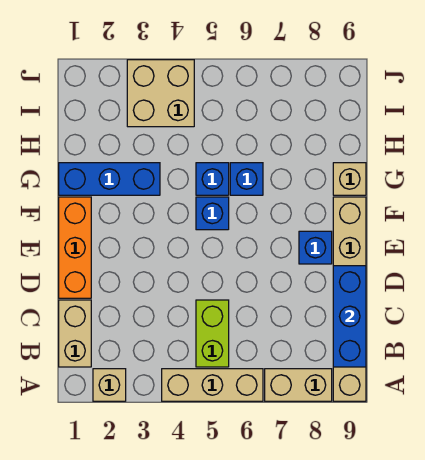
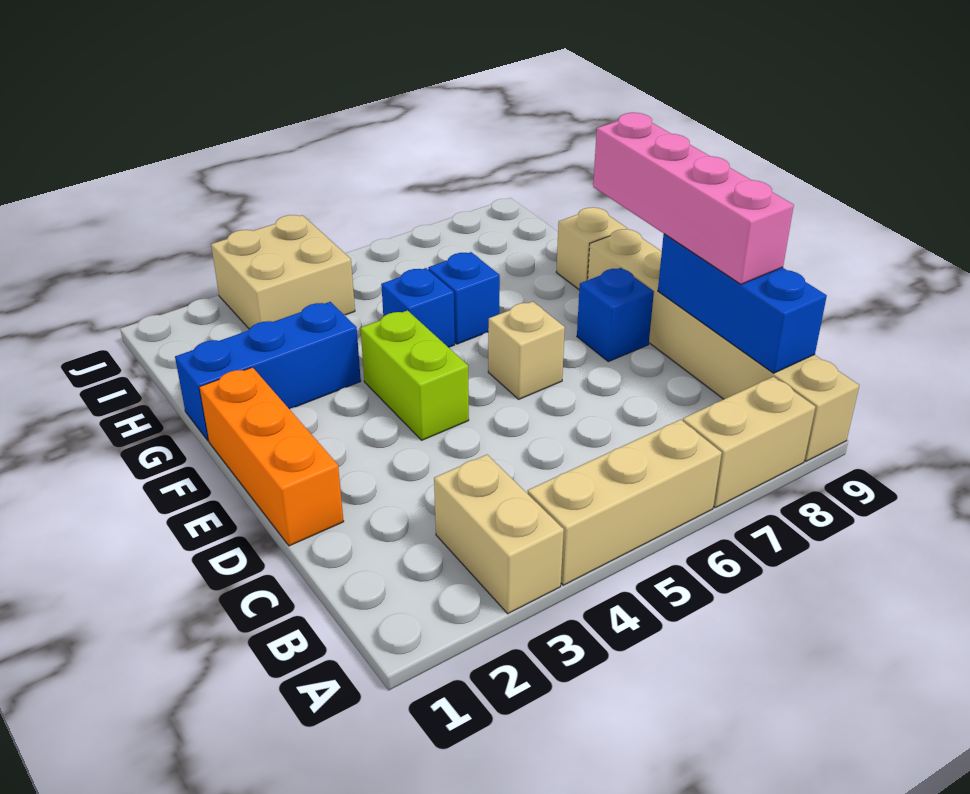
tan brick A2 level 1 -> tan brick E6 level 1
tan brick B1:C1 level 1 -> tan brick A3:B3 level 1
lime brick B5:C5 level 1 -> lime brick E4:F4 level 1
none -> pink brick C9:F9 level 3
blue brick F5 level 1 -> none

